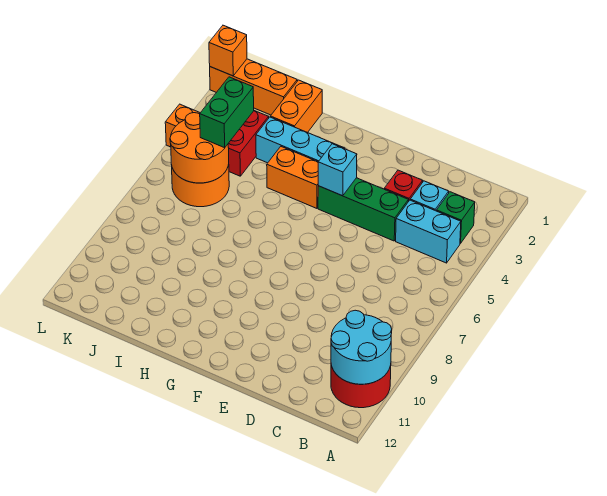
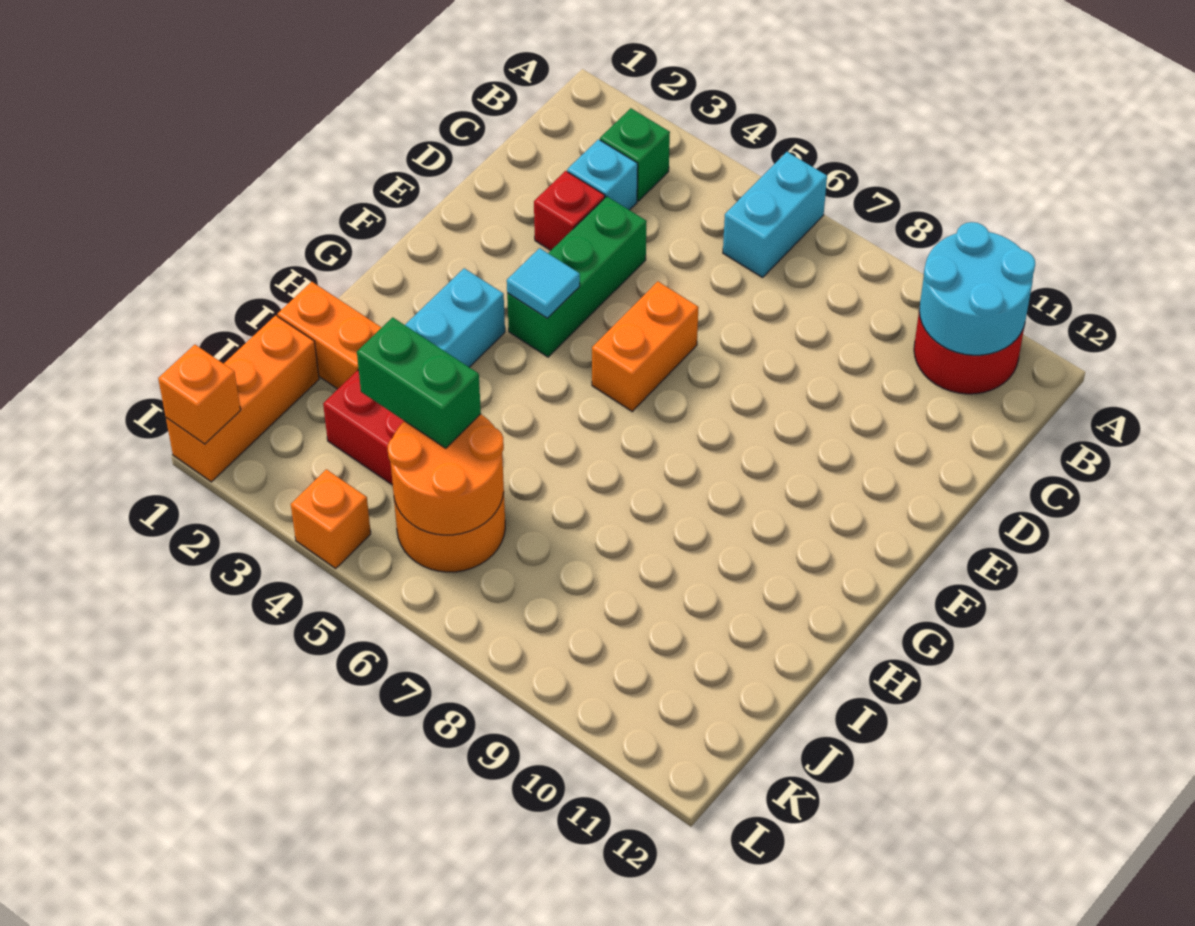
cyan brick B4:C4 level 1 -> cyan brick A6:B6 level 1
cyan brick F4 level 2 -> cyan tile F4 level 2
orange brick G4:H4 level 1 -> orange brick E6:F6 level 1

